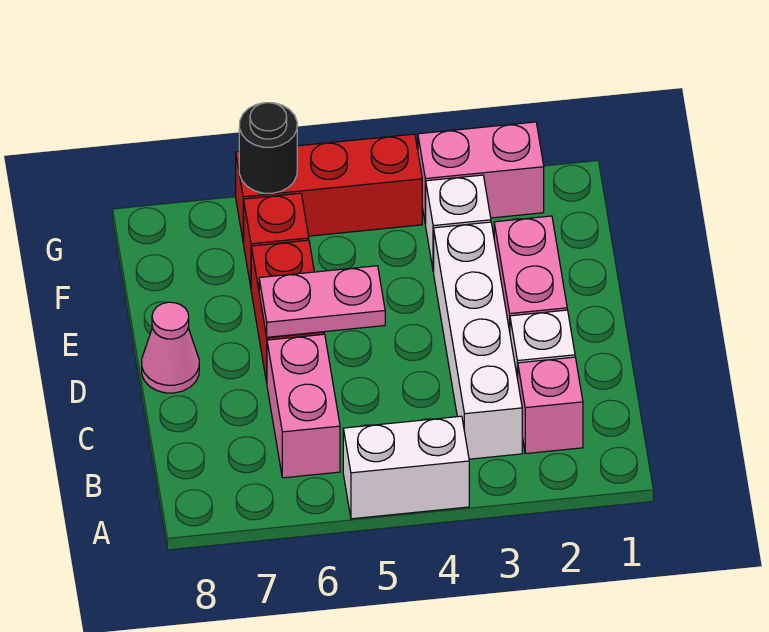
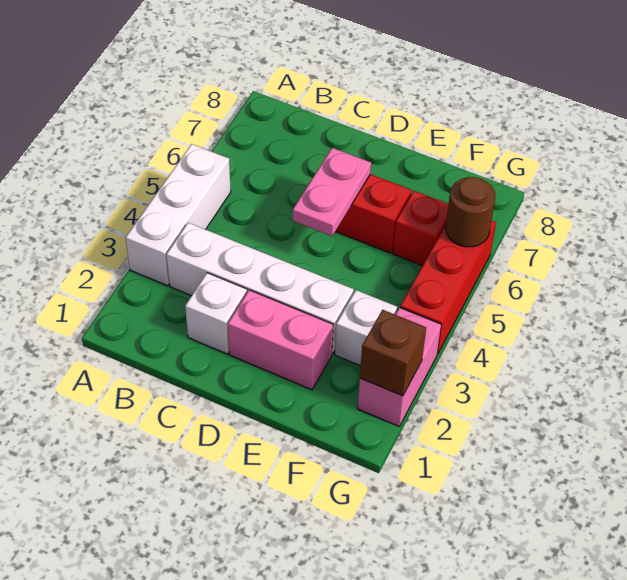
white brick A4:A5 level 1 -> white brick A3:A5 level 1
pink brick B2 level 1 -> none
pink brick B6:C6 level 1 -> none
pink cone D8 level 1 -> none
none -> brown brick G2 level 2
black round brick G6 level 2 -> brown round brick G6 level 2

